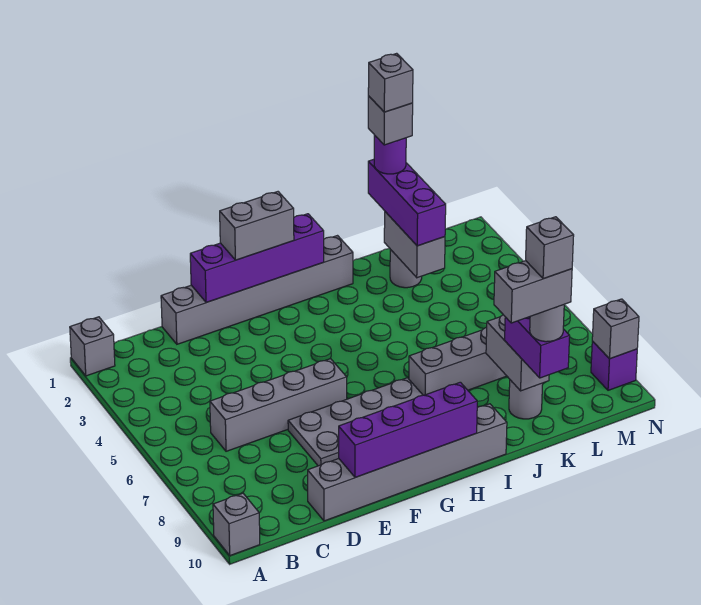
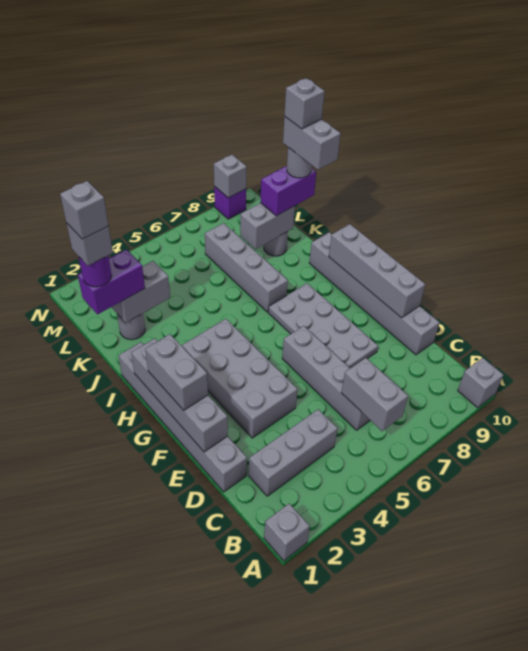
none -> grey brick B6:C6 level 2
none -> grey brick C2:C4 level 1
purple brick E1:H1 level 2 -> grey brick E1:H1 level 2
none -> grey brick E3:H4 level 1
purple brick E10:H10 level 2 -> grey brick E10:H10 level 2
purple brick K1:K3 level 3 -> purple brick K1:K2 level 3

